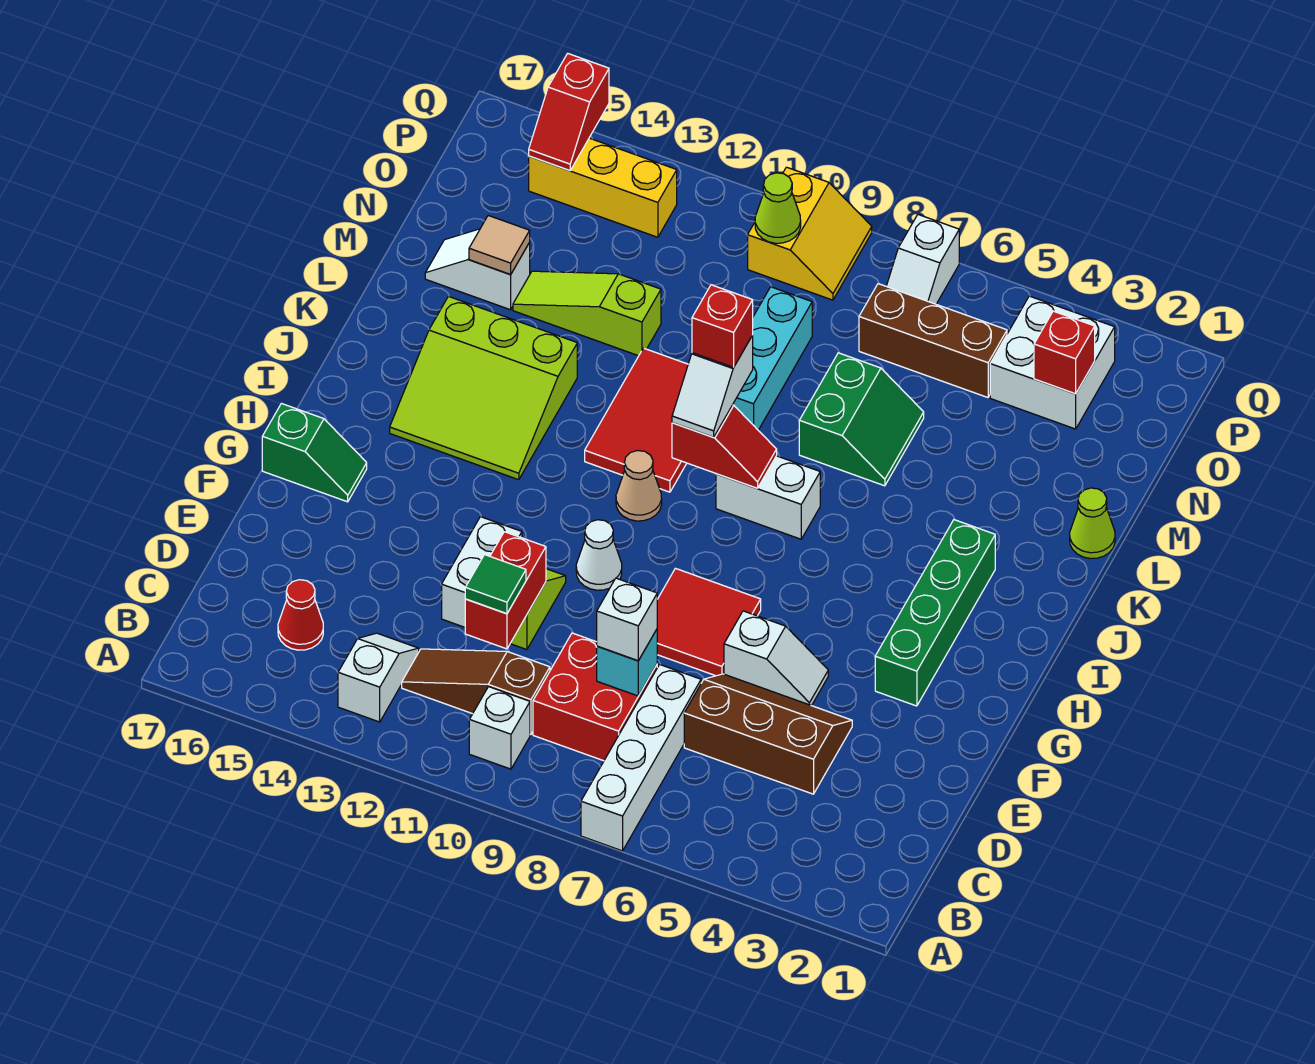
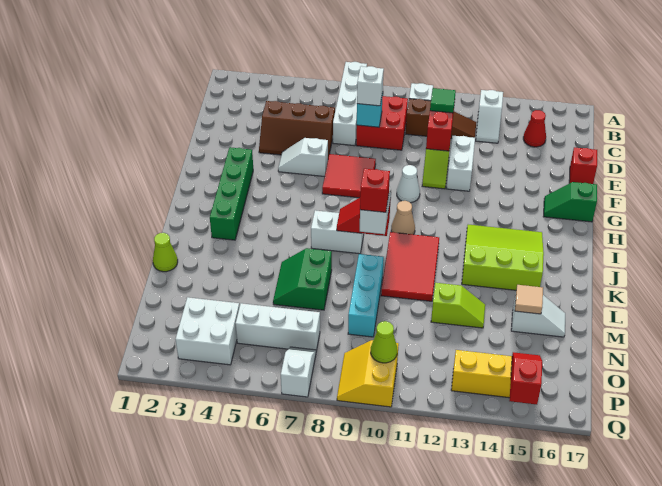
lime slope M12:M14 level 1 top 12 -> lime slope M12:M13 level 1 top 12
red brick O3 level 2 -> red brick E17 level 1
brown brick O5:O7 level 1 -> white brick O5:O7 level 1

